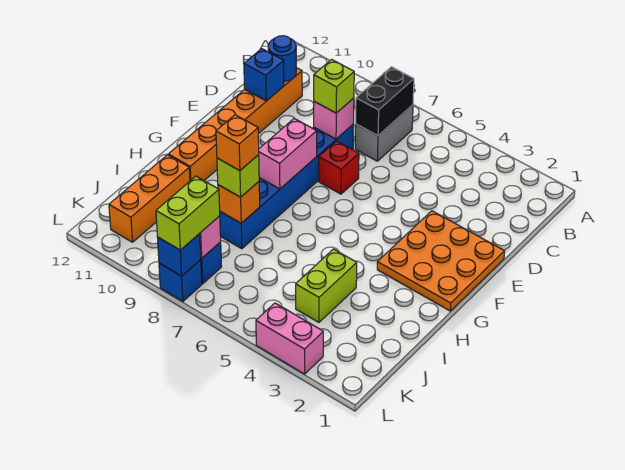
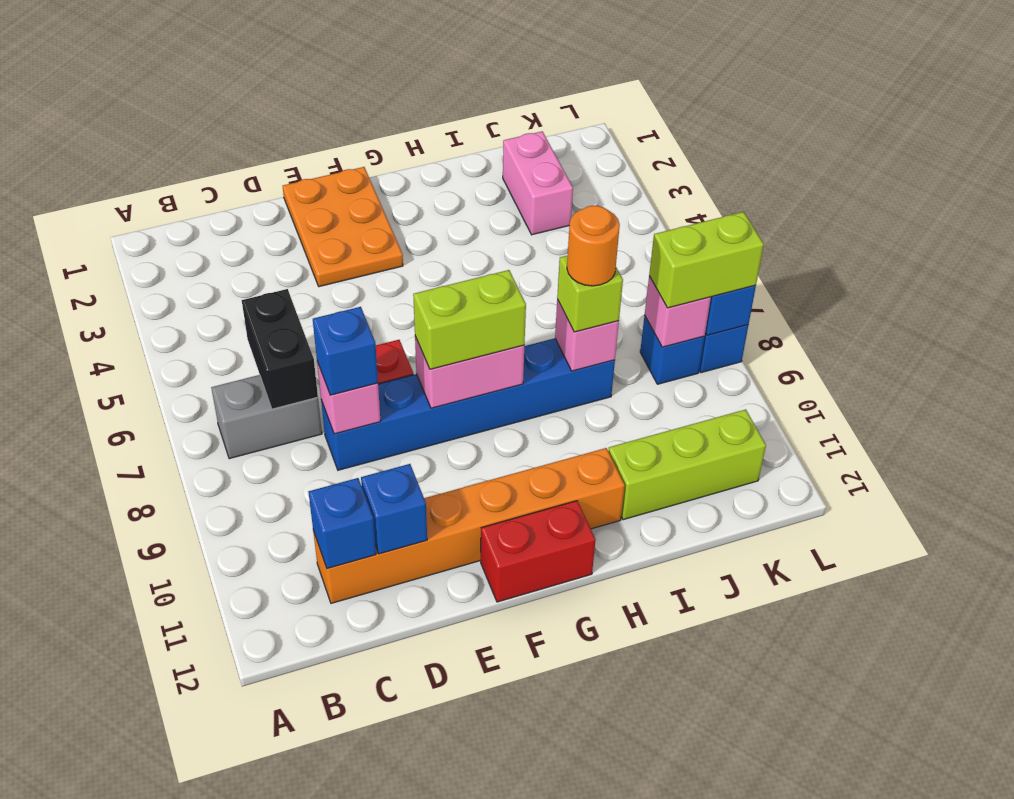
black brick B7:C7 level 2 -> black brick C6:C7 level 2
blue round brick C11 level 2 -> blue brick C11 level 2
lime brick D8 level 3 -> blue brick D8 level 3
orange plate E1:G3 level 1 -> orange plate E1:F3 level 1
none -> red brick F12:G12 level 1
lime brick I4:J4 level 1 -> lime brick F8:G8 level 3
orange brick I8 level 2 -> pink brick I8 level 2
orange brick I8 level 4 -> orange round brick I8 level 4
orange brick I11:K11 level 1 -> lime brick I11:K11 level 1
pink brick L3:L4 level 1 -> pink brick J2:J3 level 1

